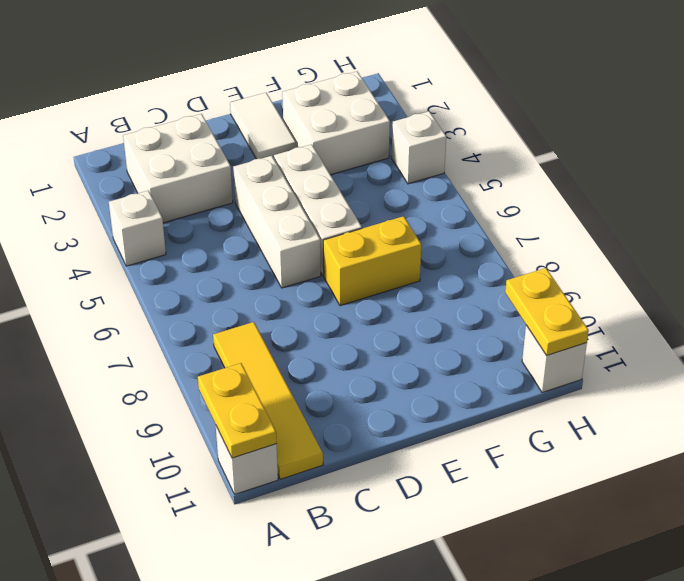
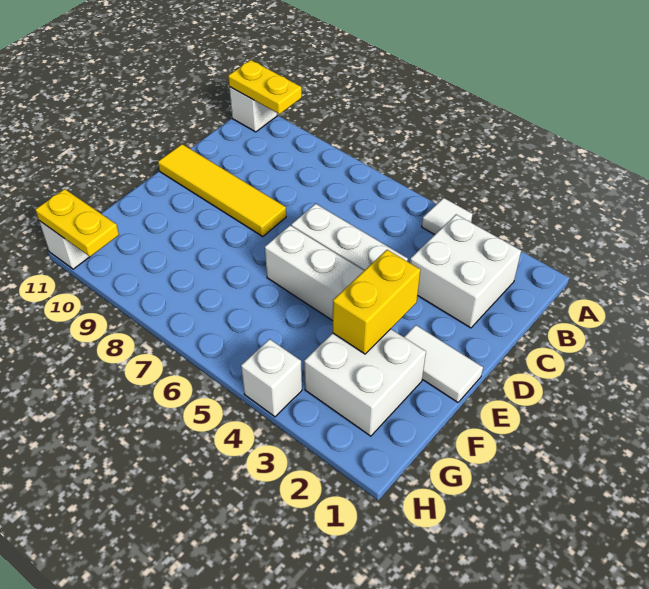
white brick A4 level 1 -> white tile A4 level 1
yellow tile B8:B11 level 1 -> yellow tile D8:D11 level 1
yellow brick E7:F7 level 1 -> yellow brick E3:F3 level 2

